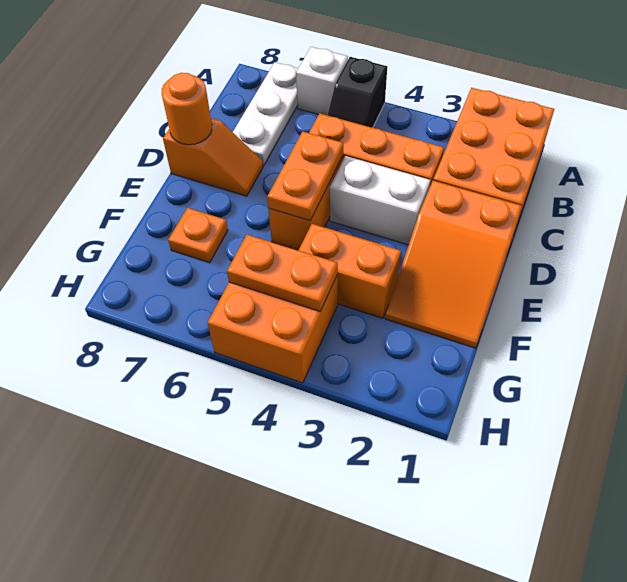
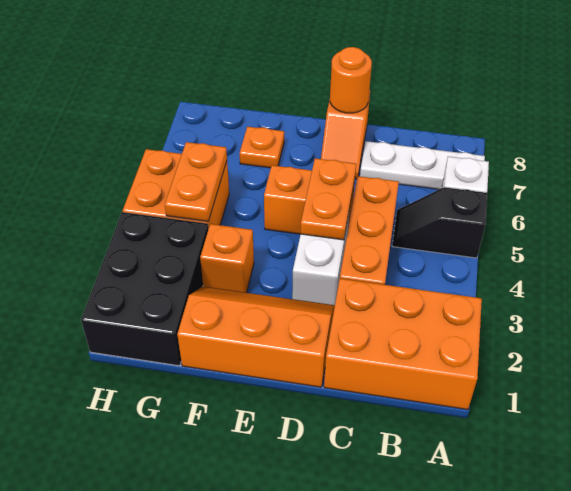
orange slope D1:F2 level 1 top D -> orange slope D1:F2 level 1 top 1
orange plate D5:E5 level 2 -> orange plate D4:D5 level 2
orange brick F3:F4 level 1 -> orange brick F3 level 1
none -> black brick G1:H3 level 1

